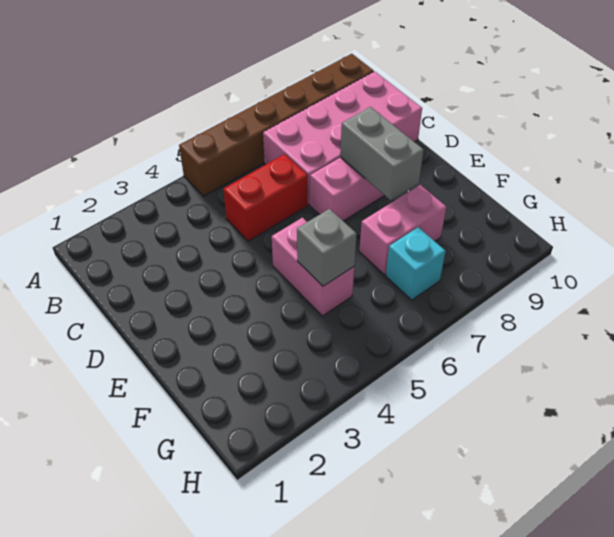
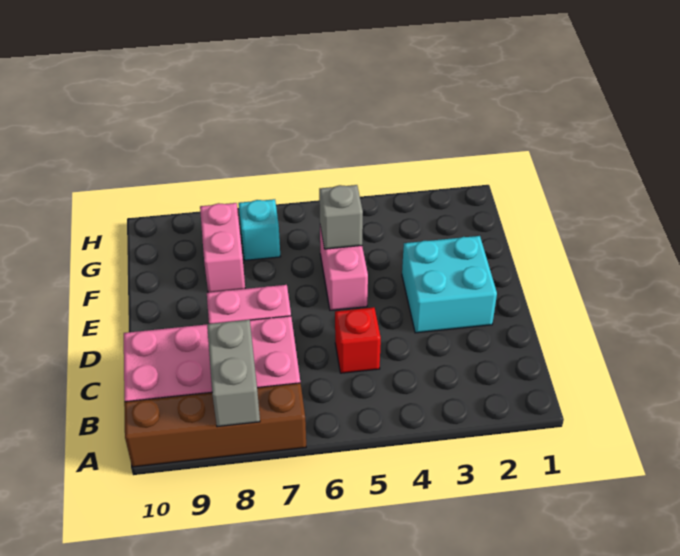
brown brick A5:A10 level 1 -> brown brick A7:A10 level 1
red brick C5:C6 level 1 -> red brick C5 level 1
none -> cyan brick D2:E3 level 1
grey brick D8:E8 level 2 -> grey brick A8:B8 level 2
pink brick F7:F8 level 1 -> pink brick F8:G8 level 1

